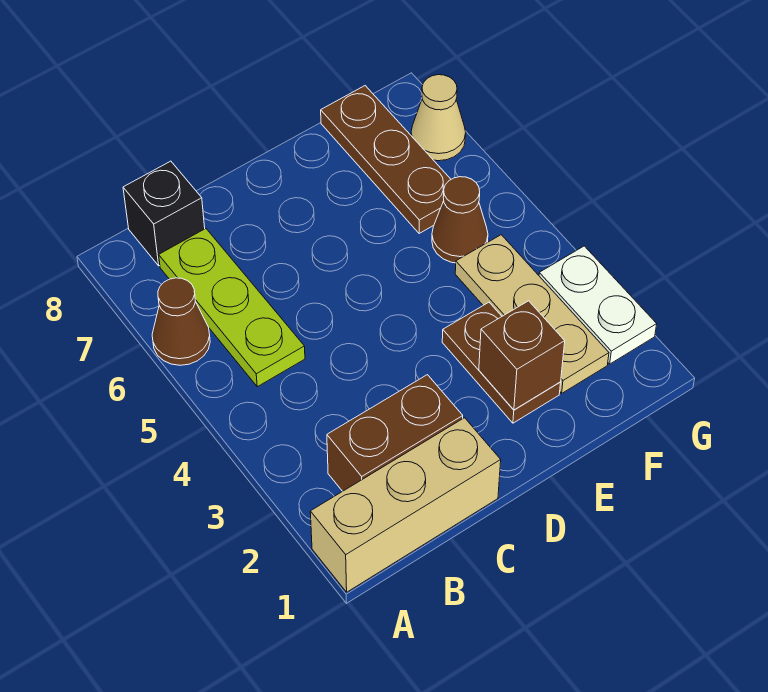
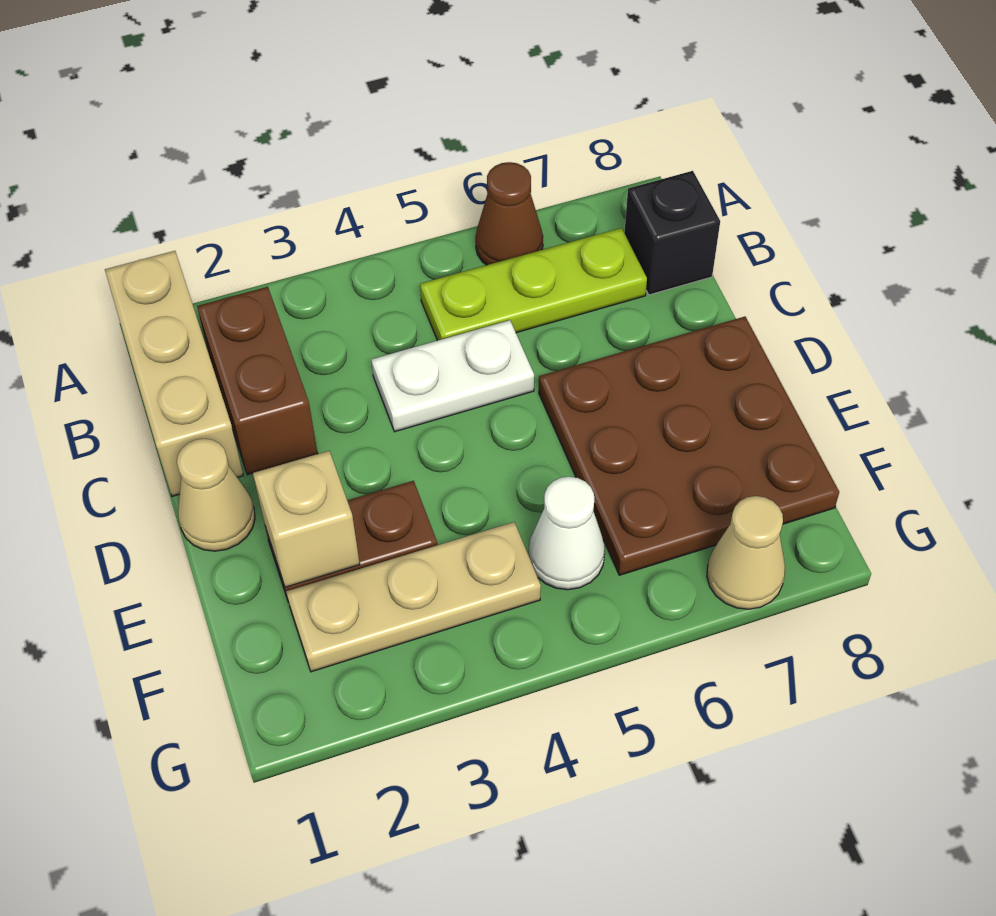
none -> tan cone D1 level 1
brown brick E2 level 2 -> tan brick E2 level 2
brown cone F5 level 1 -> white cone F5 level 1
brown plate F6:F8 level 1 -> brown plate D6:F8 level 1
white plate G2:G3 level 1 -> white plate C4:C5 level 1

